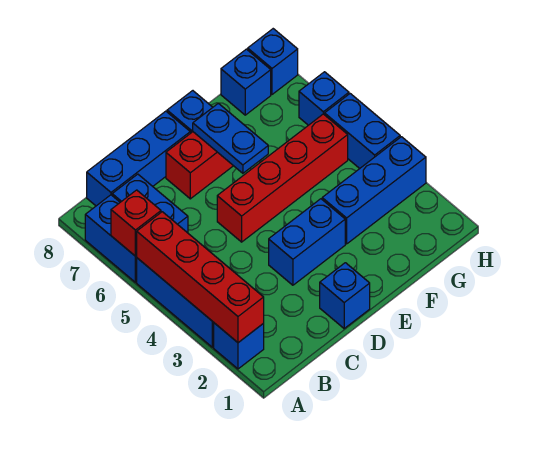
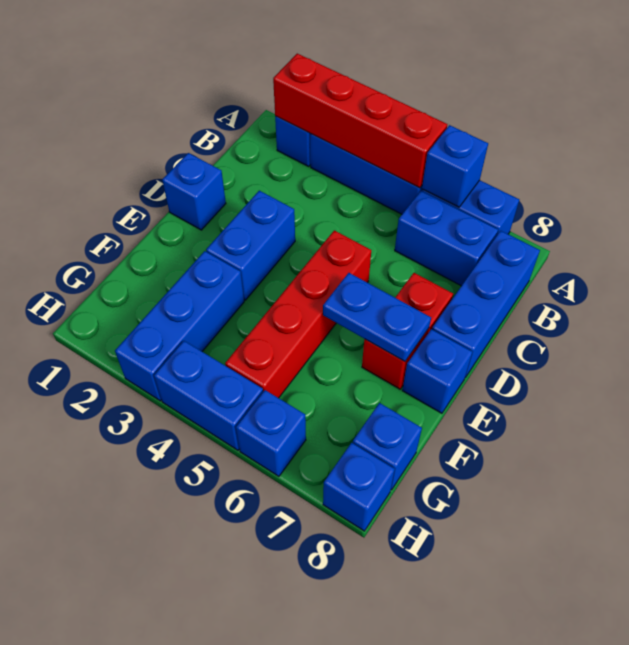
red brick A6 level 2 -> blue brick A6 level 2

